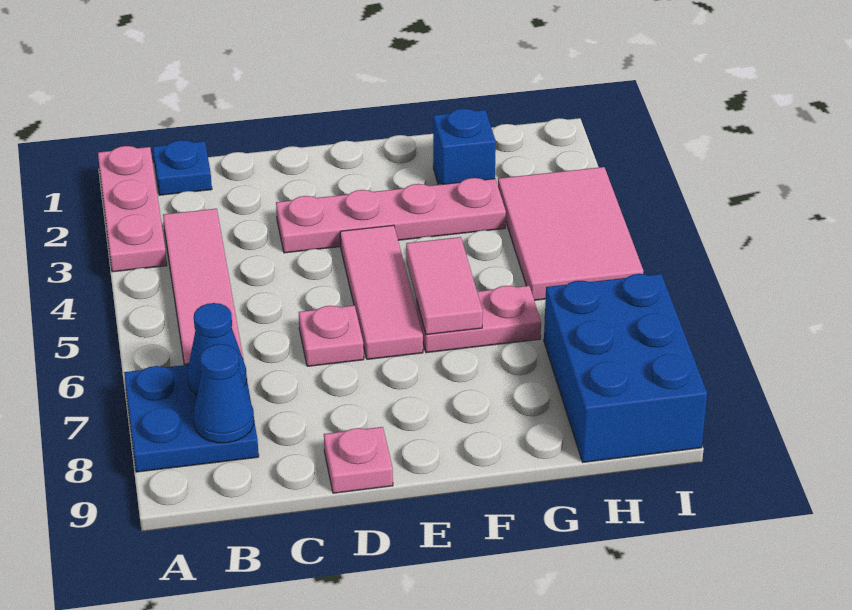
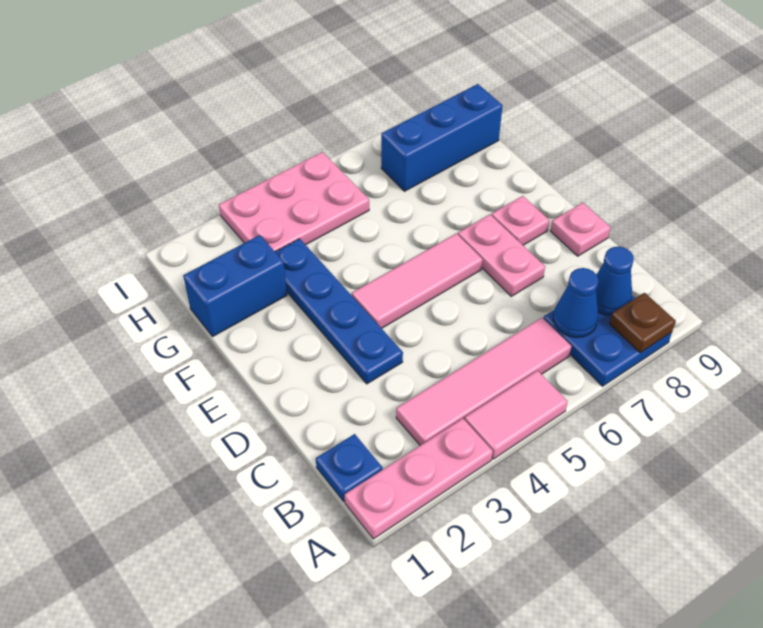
none -> brown plate A8 level 2
pink plate D3:G3 level 1 -> blue plate D3:G3 level 1
pink plate D6 level 1 -> pink plate E8 level 1
pink tile F5:F6 level 2 -> pink tile A4:A5 level 1
pink plate F6:G6 level 1 -> pink plate D7:E7 level 1
blue brick G2 level 1 -> blue brick G1:G2 level 1
pink tile H3:I5 level 1 -> pink plate H3:I5 level 1
blue brick H7:I9 level 1 -> blue brick H7:H9 level 1

